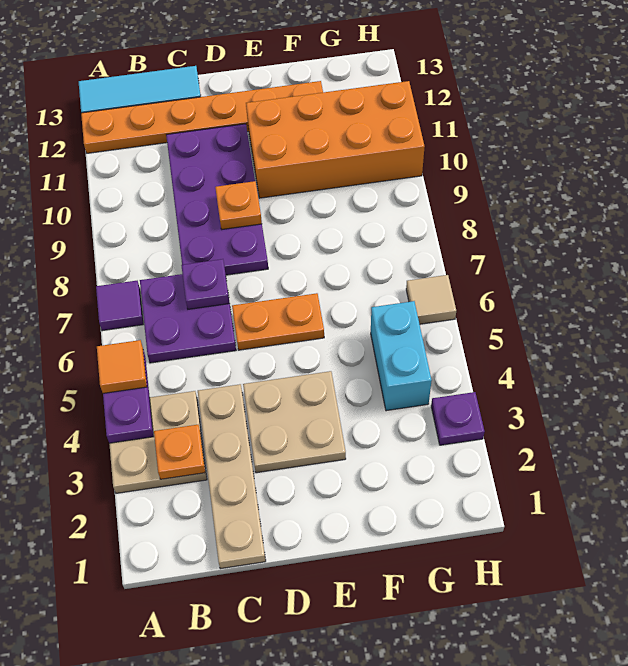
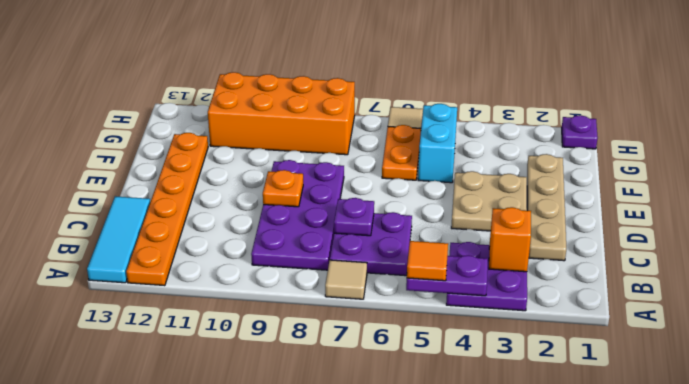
tan plate A3:B4 level 1 -> purple plate A3:B4 level 1
purple tile A7 level 1 -> tan tile A7 level 1
orange plate B3 level 2 -> orange brick B3 level 2
tan plate C1:C4 level 1 -> tan plate C2:F2 level 1
purple plate C8:D11 level 1 -> purple plate B8:E9 level 1
orange plate D6:E6 level 1 -> orange plate F6:G6 level 1
orange brick E10:H11 level 1 -> orange brick G8:H11 level 1
cyan brick G4:G5 level 1 -> cyan brick F5:G5 level 1
purple plate H3 level 1 -> purple plate H1 level 1

